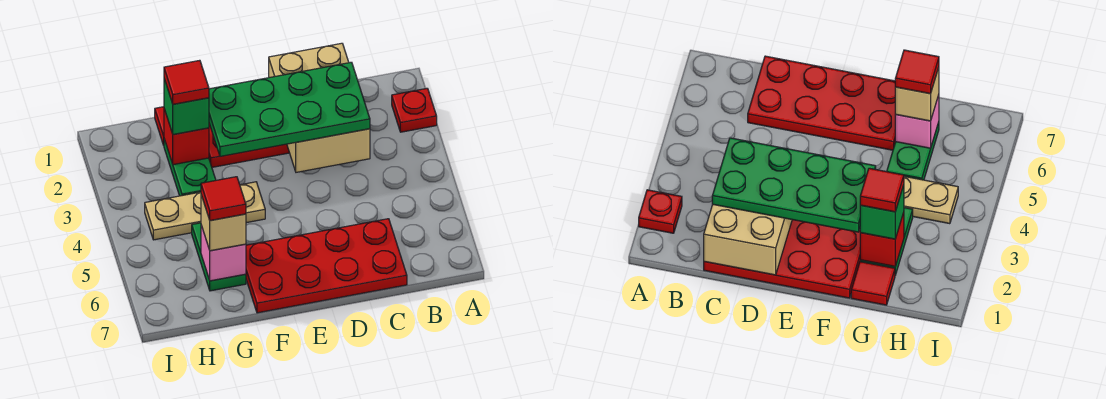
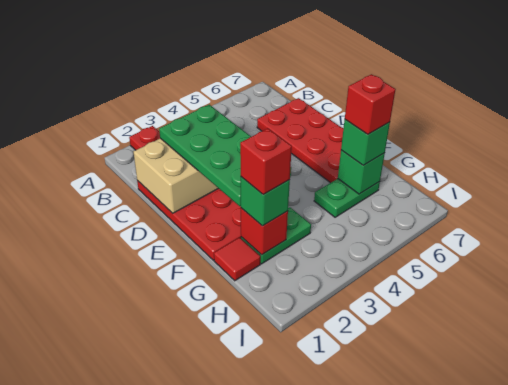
tan plate F4:H4 level 1 -> none
red tile G2 level 4 -> red brick G2 level 4
pink brick G6 level 2 -> green brick G6 level 2
tan brick G6 level 3 -> green brick G6 level 3
red tile G6 level 4 -> red brick G6 level 4

